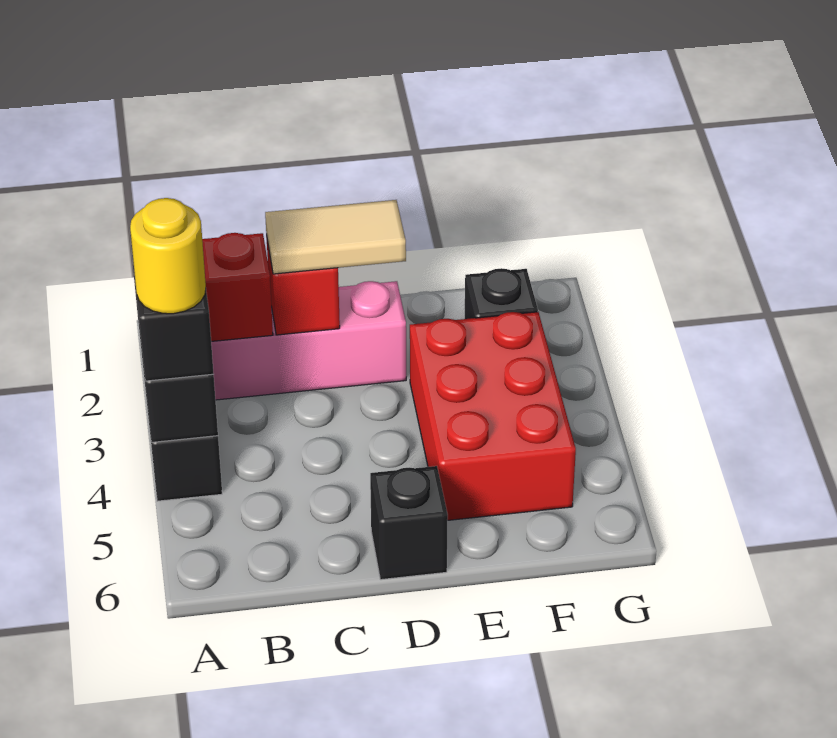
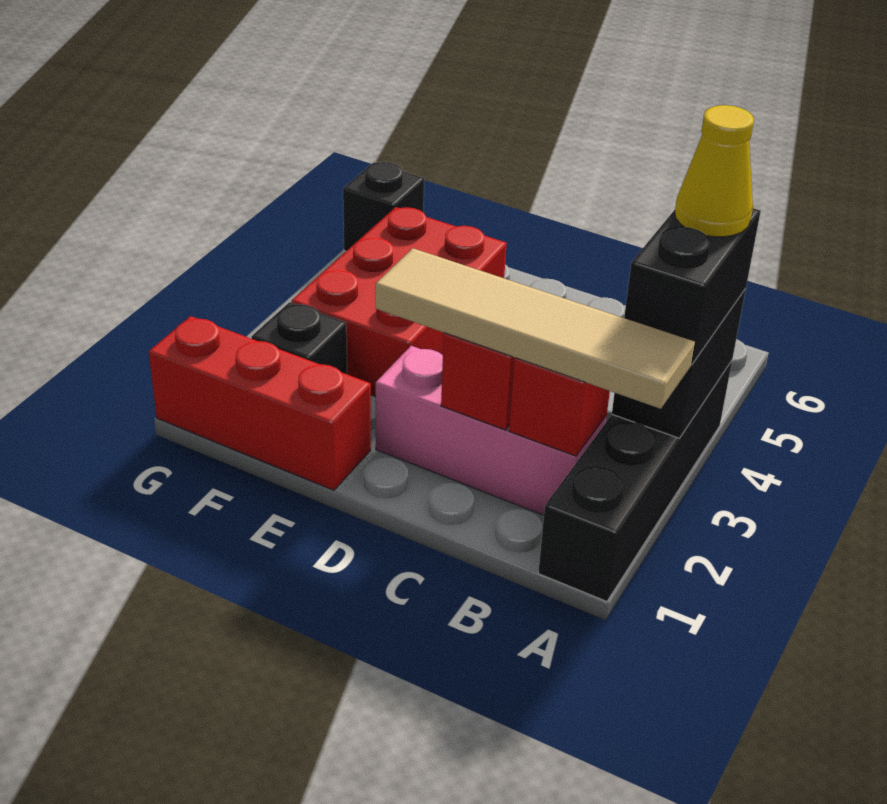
yellow round brick A4 level 4 -> yellow cone A4 level 4
tan tile C2:D2 level 3 -> tan tile A2:D2 level 3
black brick D6 level 1 -> black brick G6 level 1
none -> red brick E1:G1 level 1

